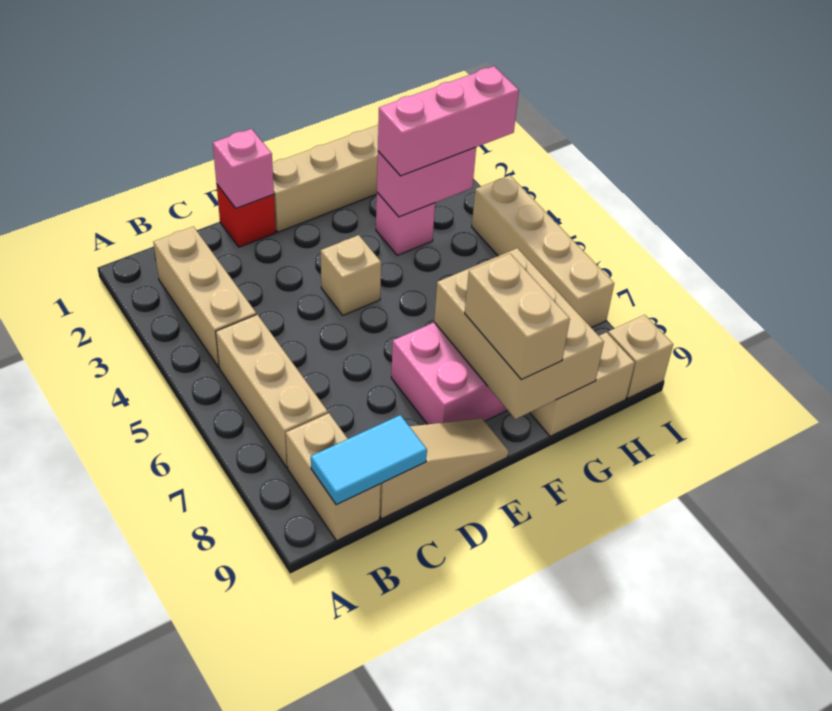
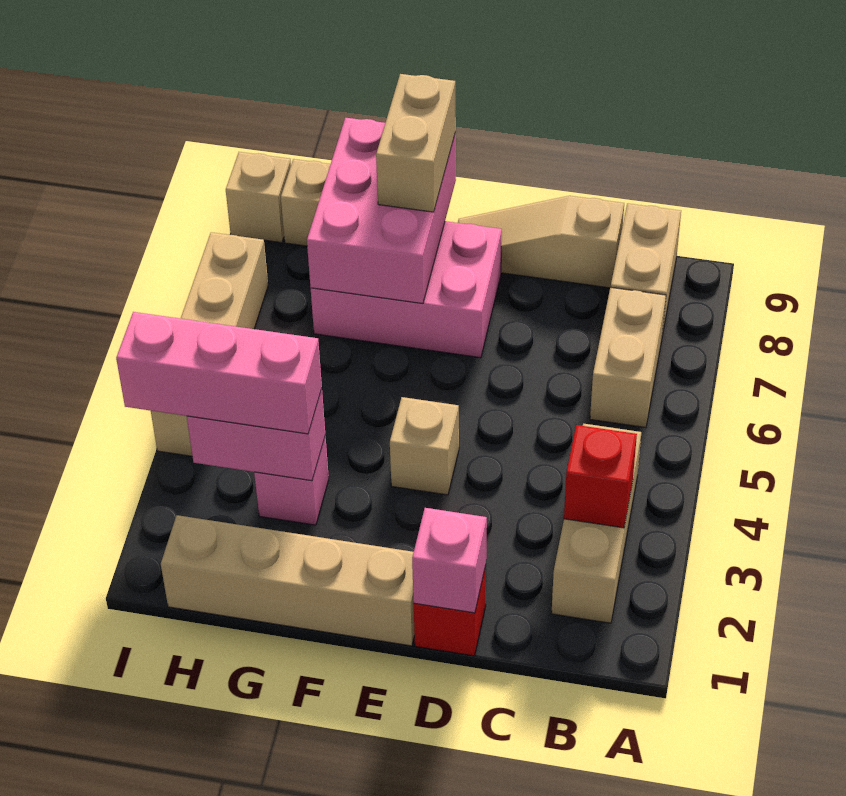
none -> red brick B3 level 2
tan brick B5:B7 level 1 -> tan brick B6:B7 level 1
cyan tile B9:C9 level 2 -> none
tan brick F7:G9 level 2 -> pink brick F7:G9 level 2

